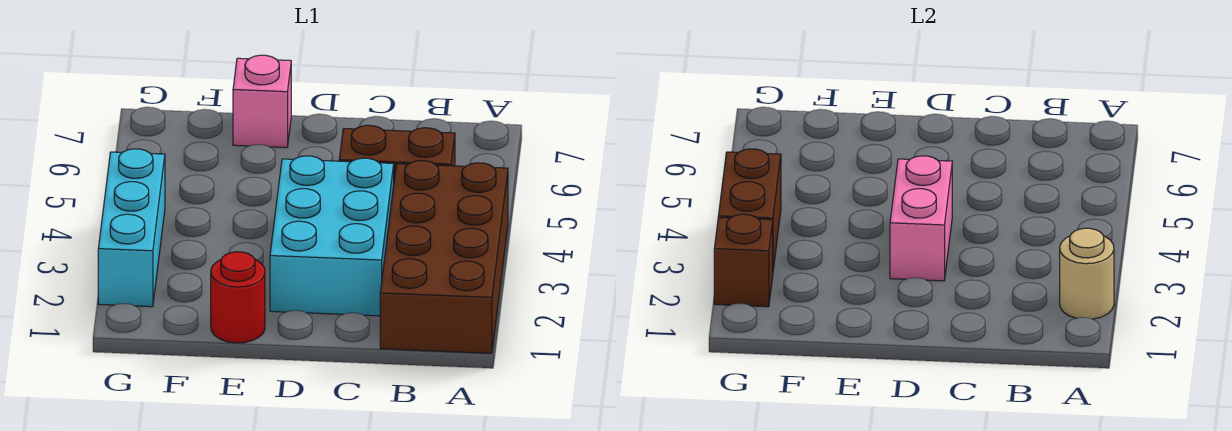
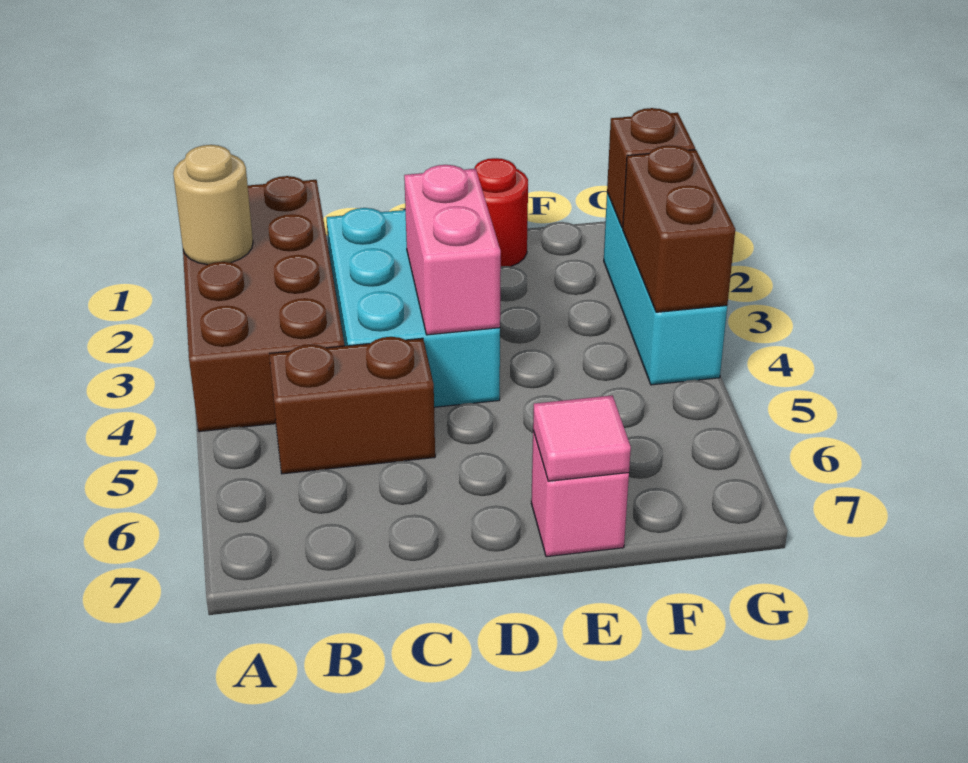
none -> pink tile E7 level 2

